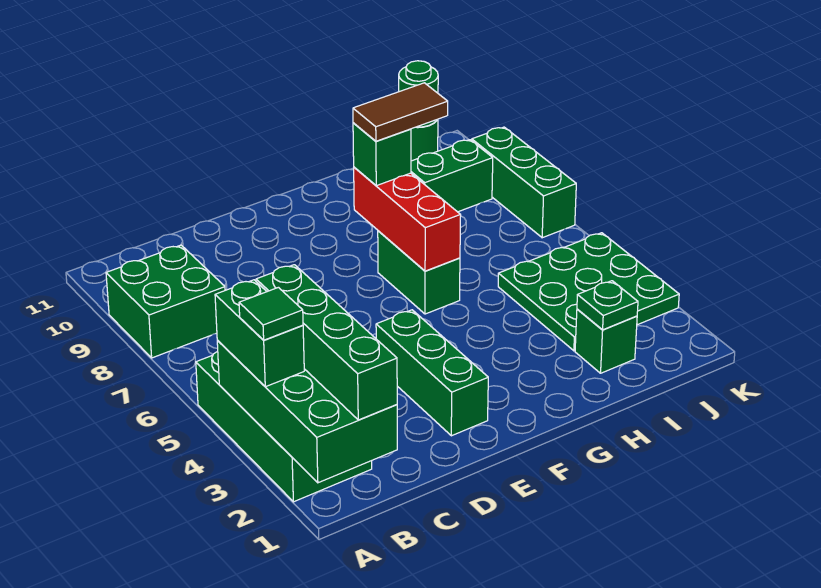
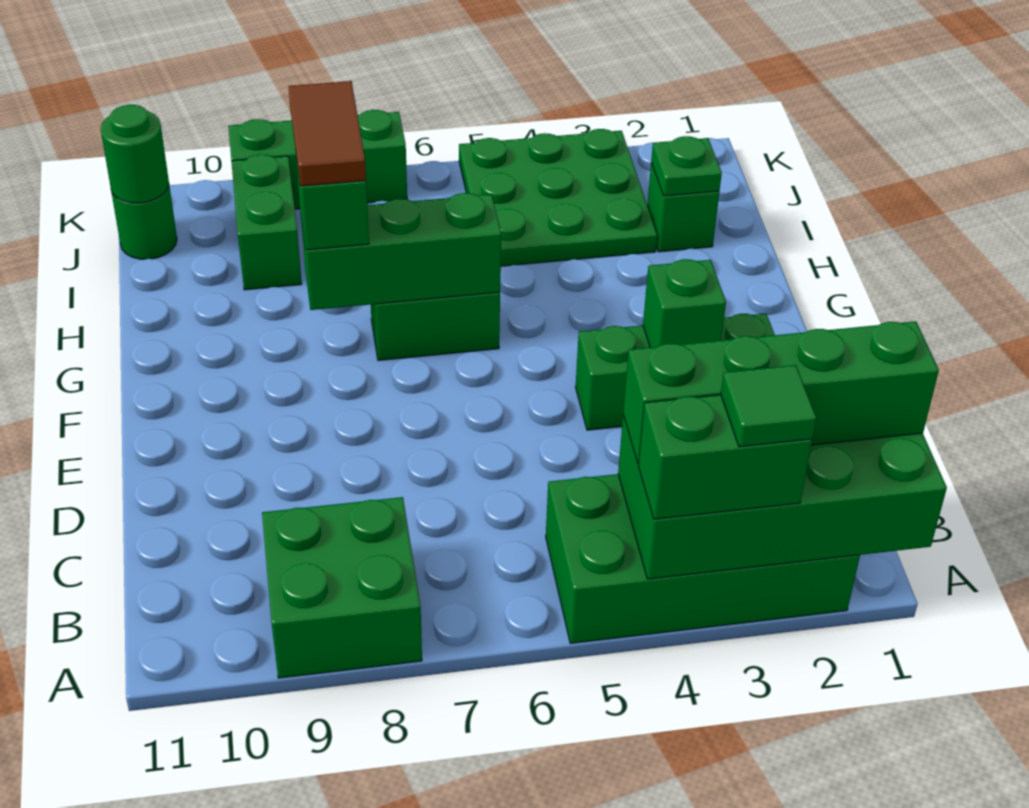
none -> green brick E3 level 2
red brick G6:G8 level 2 -> green brick G6:G8 level 2

